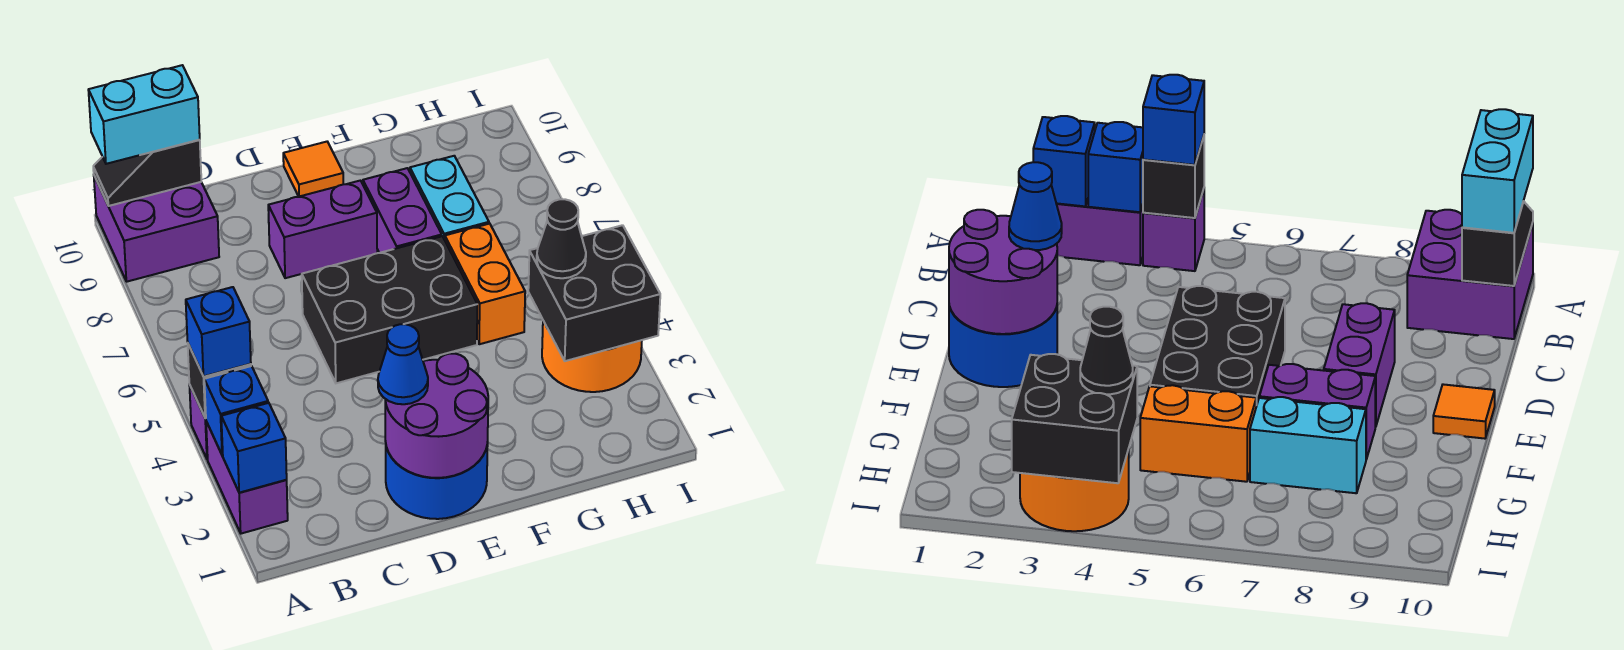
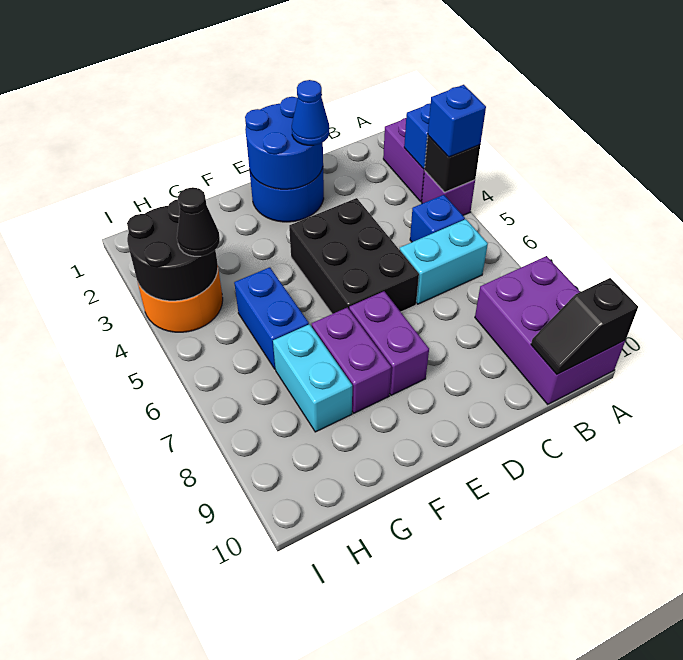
blue brick A2 level 2 -> blue brick B5 level 1
purple brick A9:B10 level 1 -> purple brick A8:B10 level 1
black slope A10:B10 level 2 top B -> black slope A10:B10 level 2 top A
cyan brick A10:B10 level 3 -> cyan brick B6:C6 level 1
purple round brick D1:E2 level 2 -> blue round brick D1:E2 level 2
black brick D5:F6 level 1 -> black brick D4:E6 level 1
purple brick D8:E8 level 1 -> purple brick E7:E8 level 1
orange tile E10 level 1 -> none
orange brick G5:G6 level 1 -> blue brick G5:G6 level 1
black brick H3:I4 level 2 -> black round brick H3:I4 level 2

